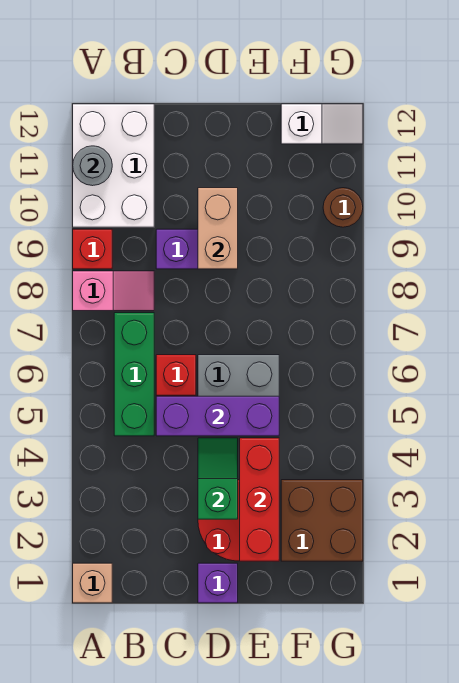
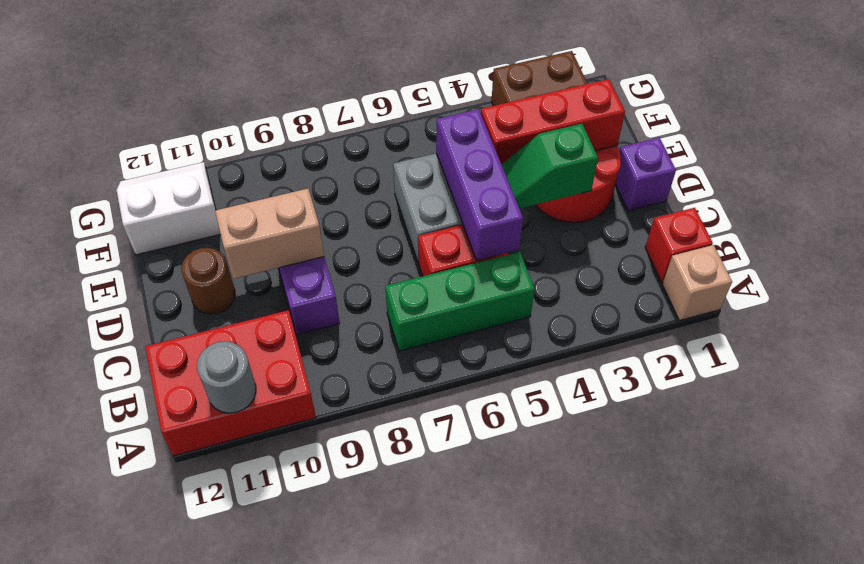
pink slope A8:B8 level 1 top A -> none
red brick A9 level 1 -> red brick B1 level 1
white brick A10:B12 level 1 -> red brick A10:B12 level 1
white slope F12:G12 level 1 top F -> white slope F11:G12 level 1 top F
brown round brick G10 level 1 -> brown round brick D11 level 1

